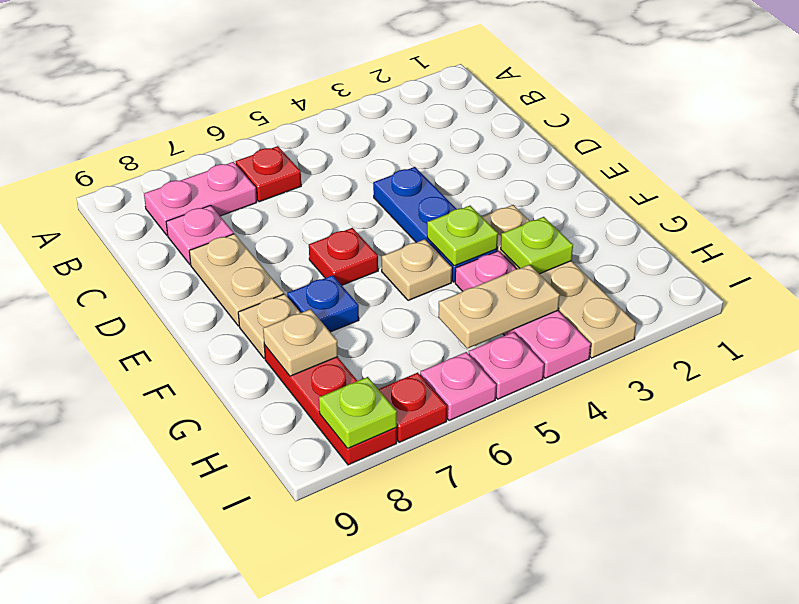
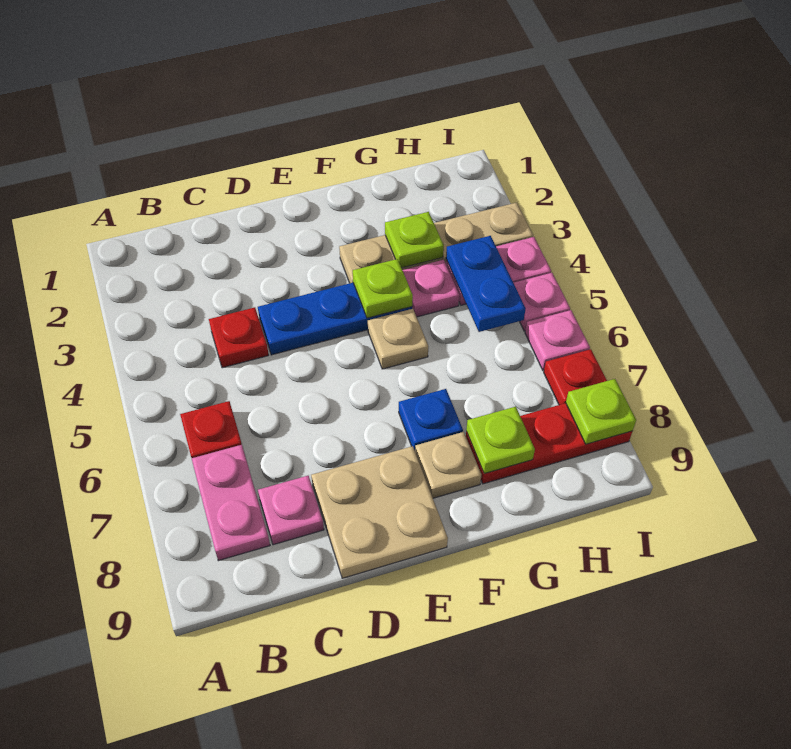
tan plate D8:E8 level 1 -> tan plate D8:E9 level 1
red plate E6 level 1 -> red plate C4 level 1
tan plate G8 level 2 -> lime plate G8 level 2
tan plate H4:H5 level 2 -> blue plate H4:H5 level 2

